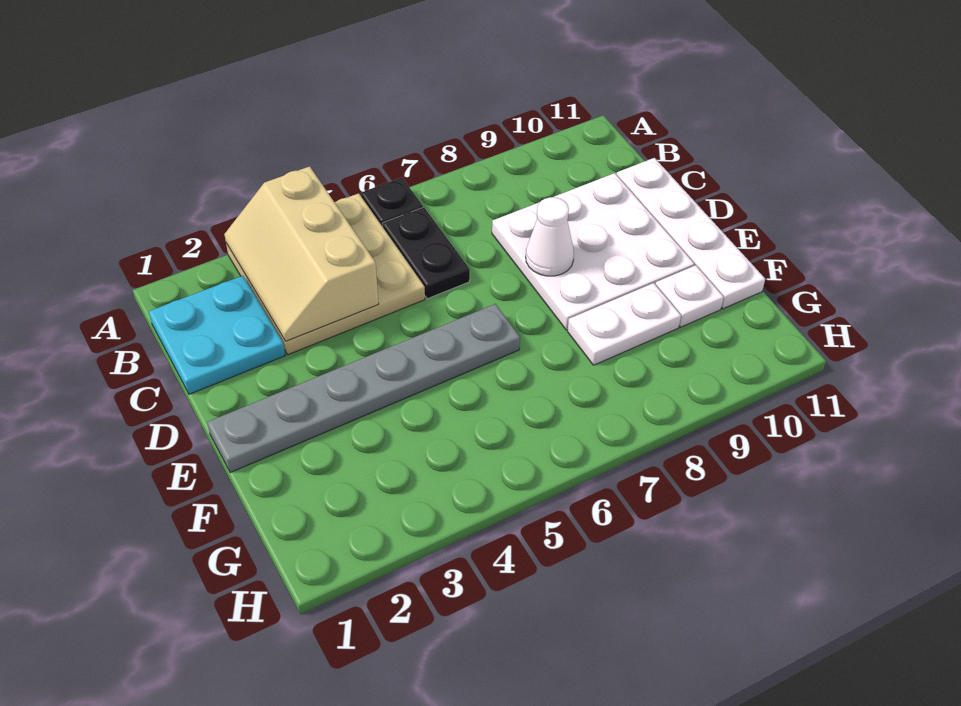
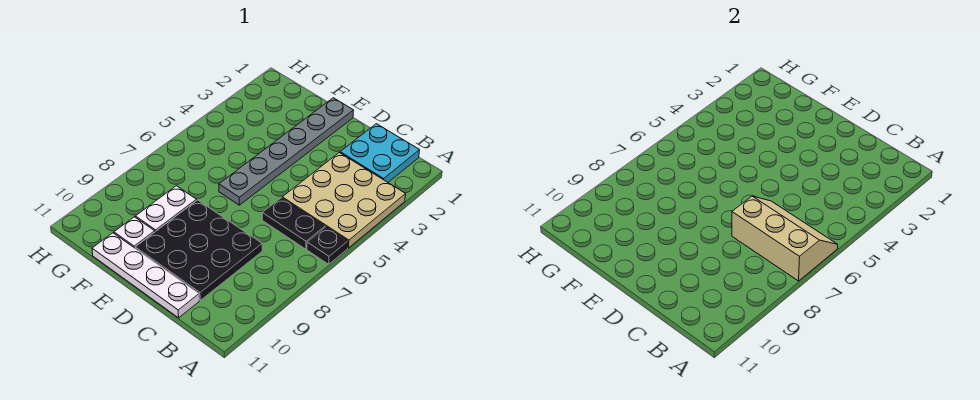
tan slope A3:C4 level 2 top 4 -> tan slope A6:C7 level 2 top 7
white plate C8:E10 level 1 -> black plate C8:E10 level 1
white cone D8 level 2 -> none

